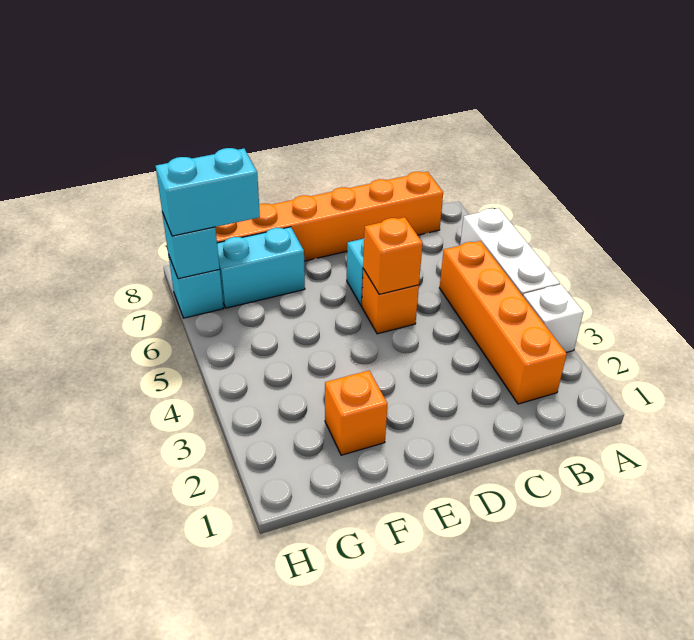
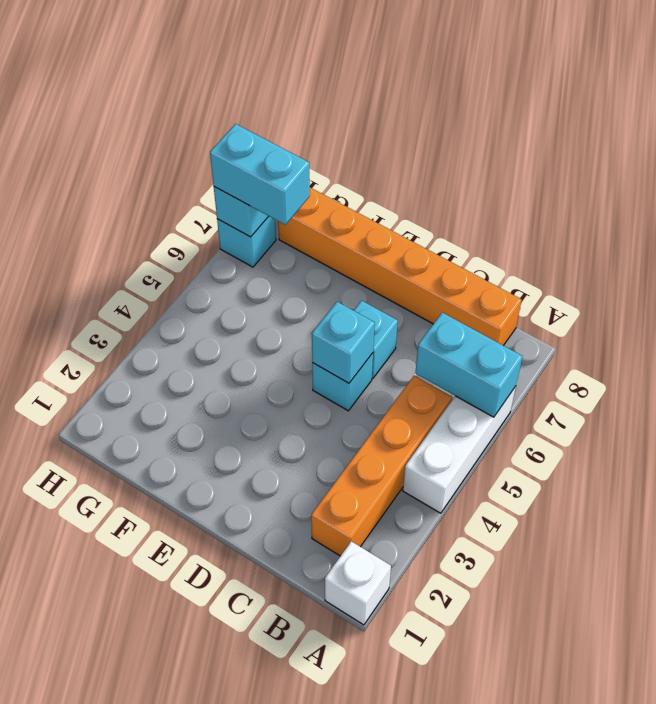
white brick A3 level 1 -> white brick A1 level 1
orange brick D5 level 1 -> cyan brick D5 level 1
orange brick D5 level 2 -> cyan brick D5 level 2
orange brick F2 level 1 -> none
cyan brick F7:G7 level 1 -> cyan brick A6:B6 level 2

